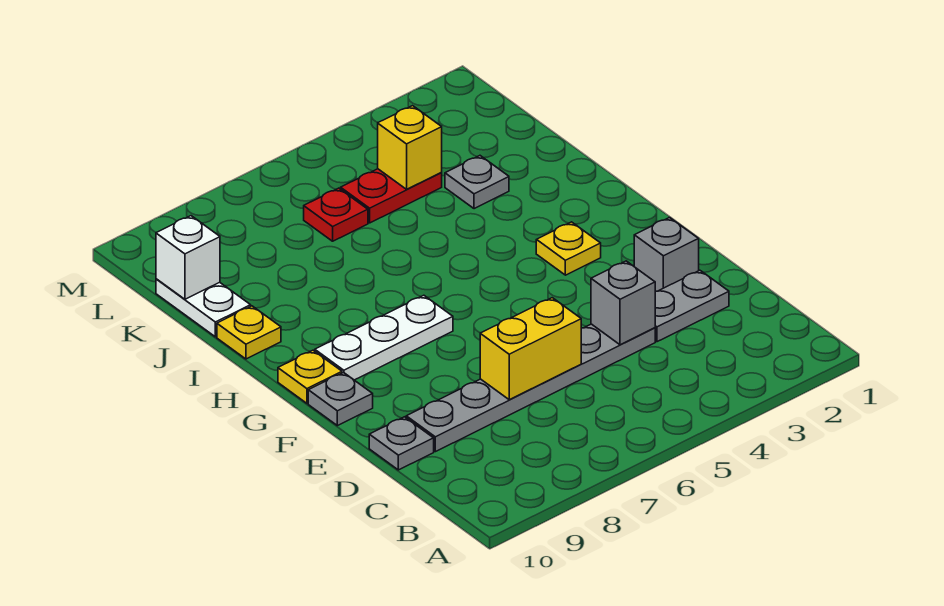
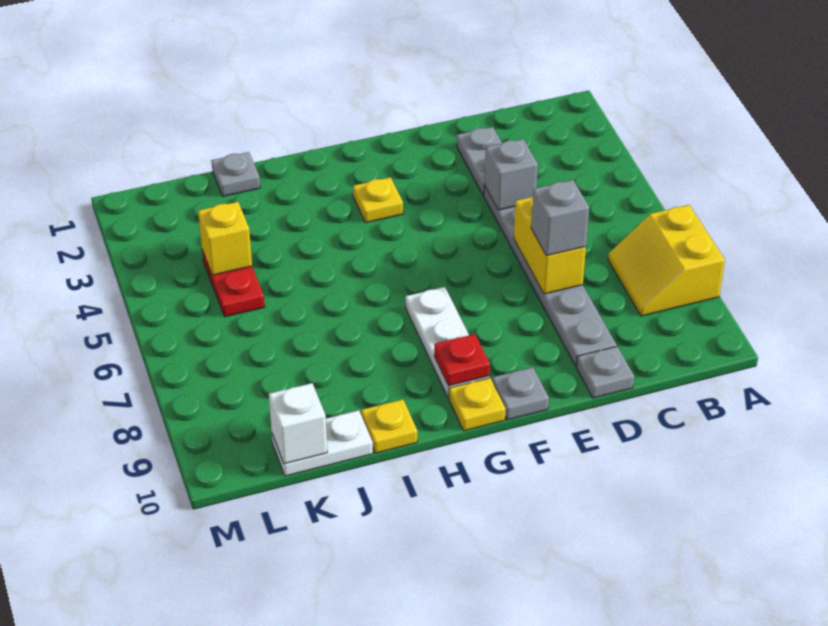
none -> yellow slope A7:B8 level 1 top A
grey brick E2 level 1 -> grey brick D7 level 3
grey plate J3 level 1 -> grey plate J1 level 1
red plate K6 level 1 -> red plate G9 level 2

